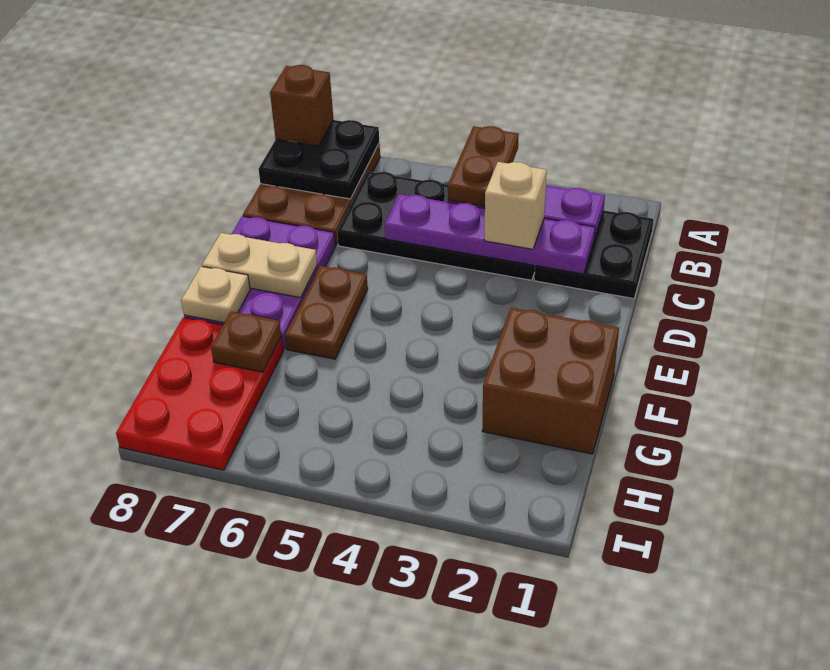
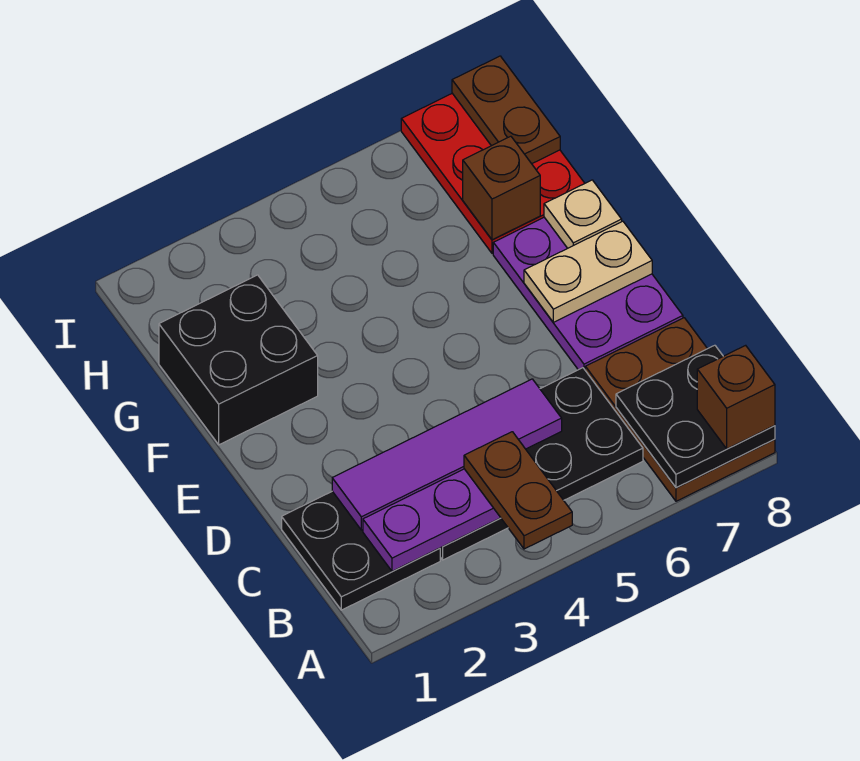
purple plate C2:C5 level 2 -> purple tile C2:C5 level 2
tan brick C3 level 3 -> none
brown plate E6:F6 level 1 -> brown plate H8:I8 level 2
brown brick F1:G2 level 1 -> black brick F1:G2 level 1
brown plate G7 level 2 -> brown brick G7 level 2

